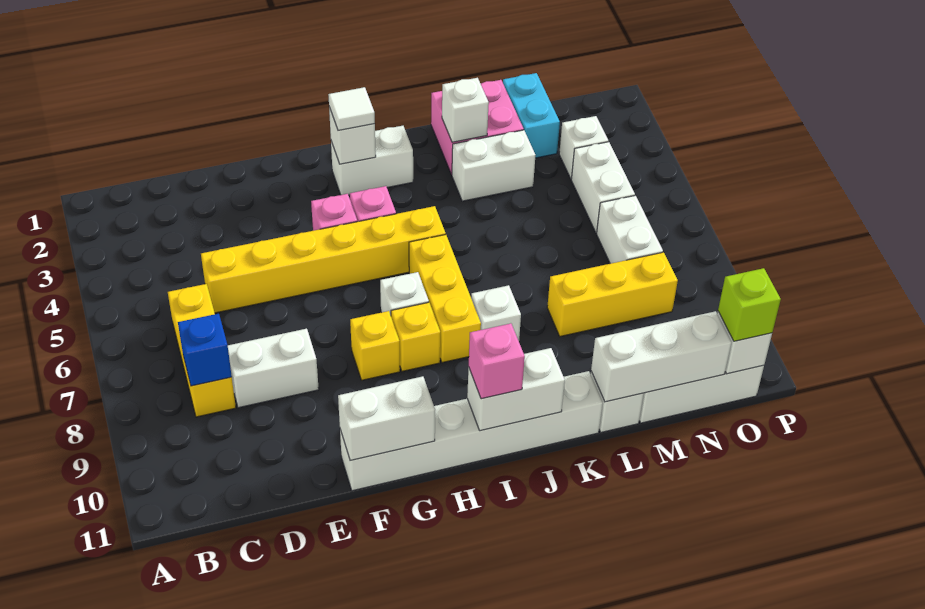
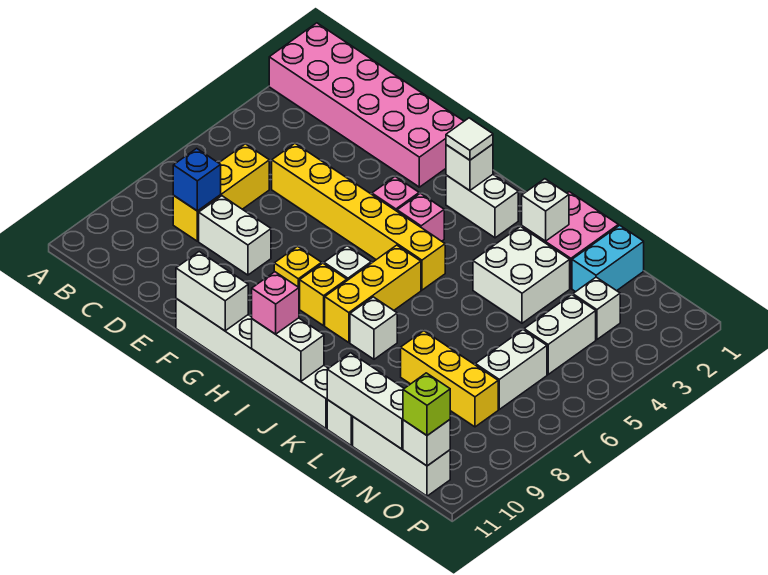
none -> pink brick A1:F2 level 1
white brick K3:L3 level 1 -> white brick K3:L4 level 1

